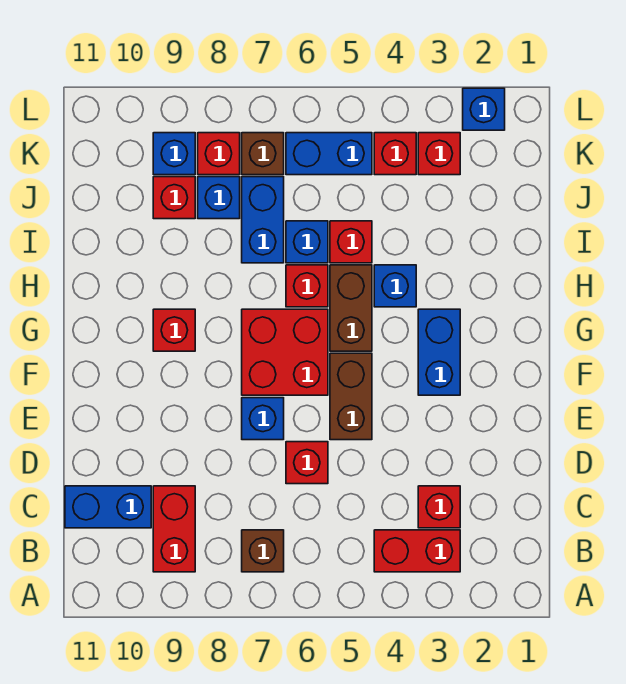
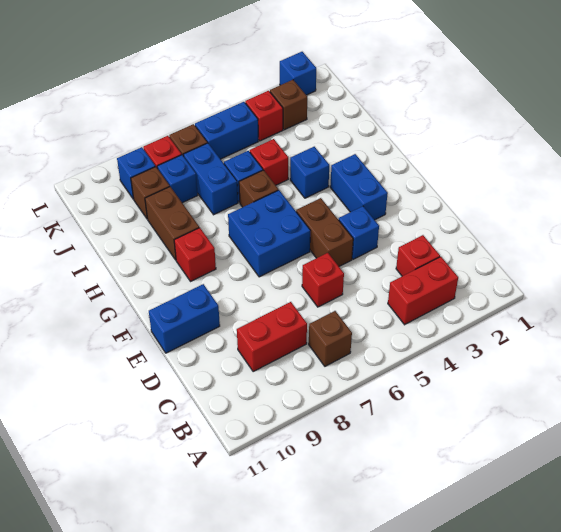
red brick B9:C9 level 1 -> red brick C8:C9 level 1
blue brick C10:C11 level 1 -> blue brick E10:E11 level 1
blue brick E7 level 1 -> blue brick E4 level 1
red brick F6:G7 level 1 -> blue brick F6:G7 level 1
brown brick G5:H5 level 1 -> brown brick H9:I9 level 1
red brick H6 level 1 -> brown brick H6 level 1
red brick J9 level 1 -> brown brick J9 level 1
red brick K3 level 1 -> brown brick K3 level 1

